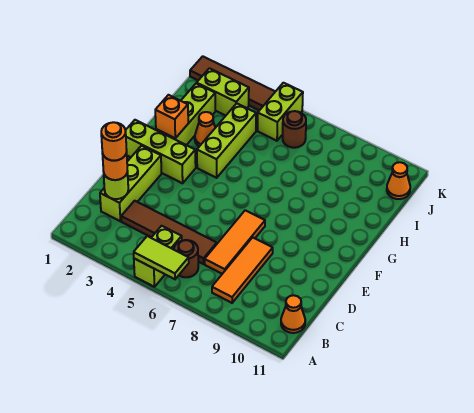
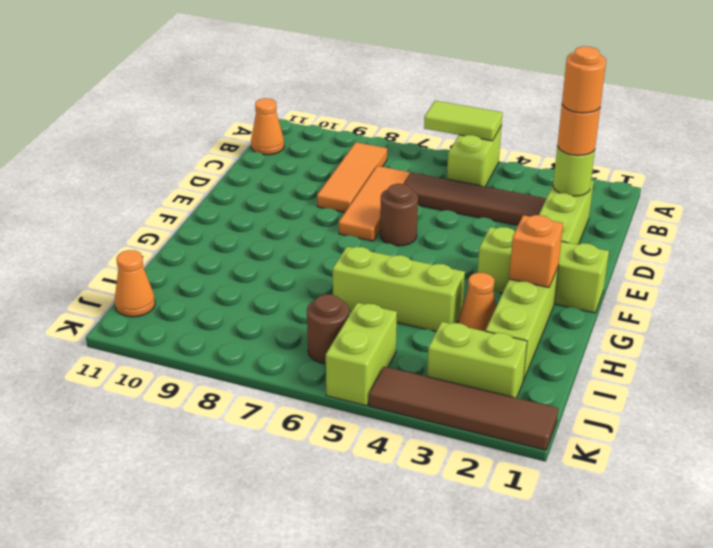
brown round brick B6 level 1 -> brown round brick E6 level 1
lime brick G4:I4 level 1 -> lime brick H4:H6 level 1

